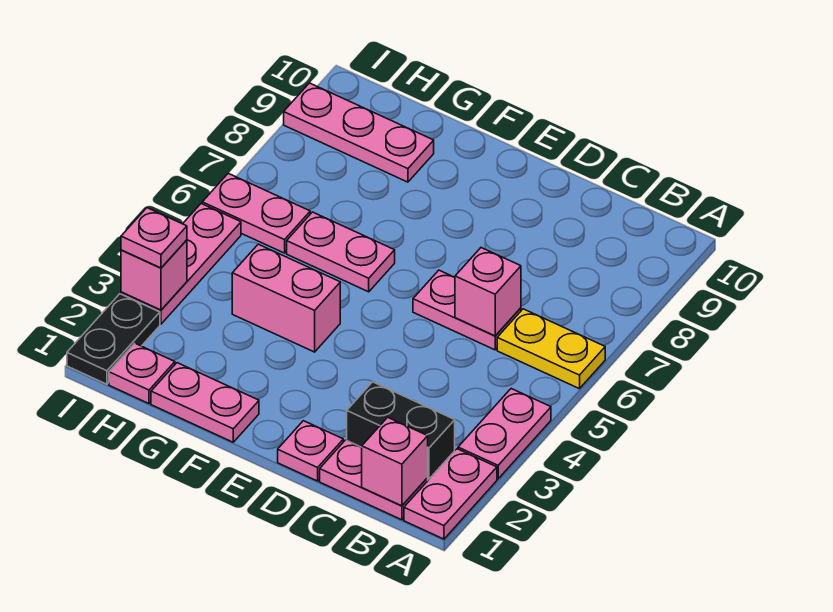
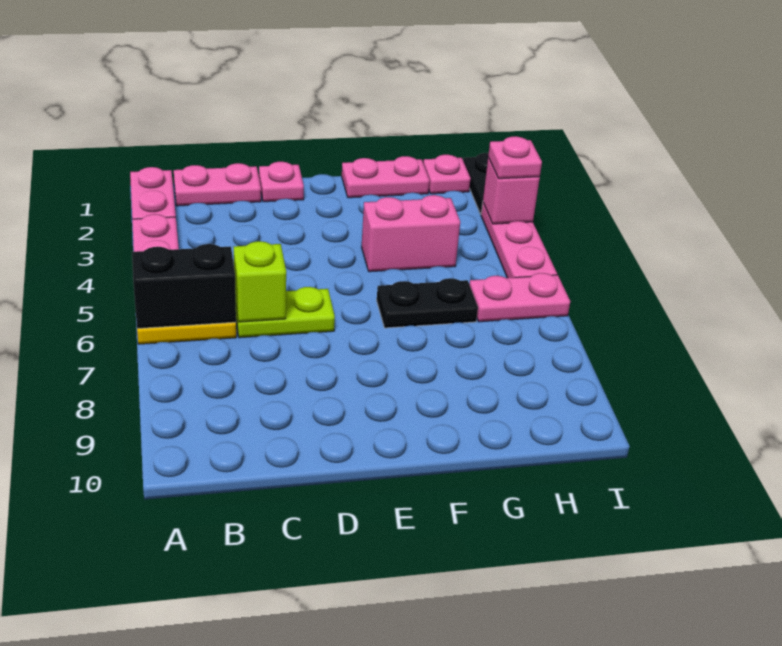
pink brick B1 level 2 -> none
black brick B2:C2 level 1 -> black brick A6:B6 level 2
pink plate C6:D6 level 1 -> lime plate C6:D6 level 1
pink brick C6 level 2 -> lime brick C6 level 2
pink plate F6:G6 level 1 -> black plate F6:G6 level 1
pink plate G9:I9 level 1 -> none

